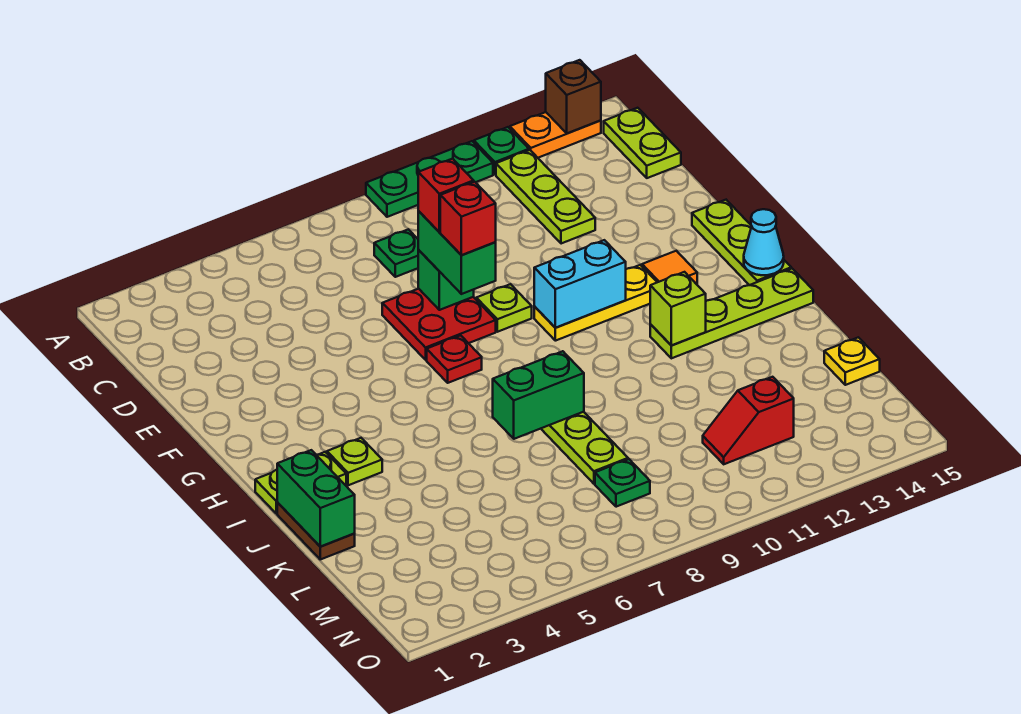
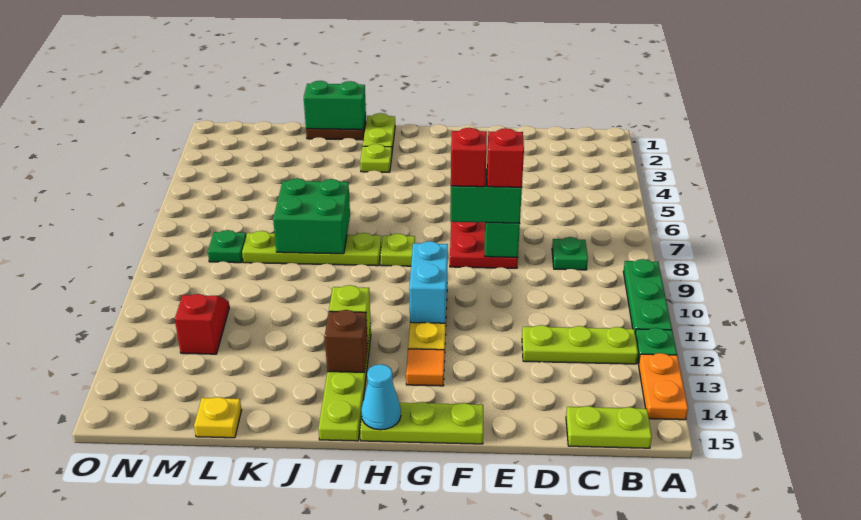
brown brick A14 level 2 -> brown brick I13 level 2
lime plate F9 level 1 -> lime plate H8 level 1
red plate G7 level 1 -> none
green brick J7:J8 level 2 -> green brick J7:K8 level 2

